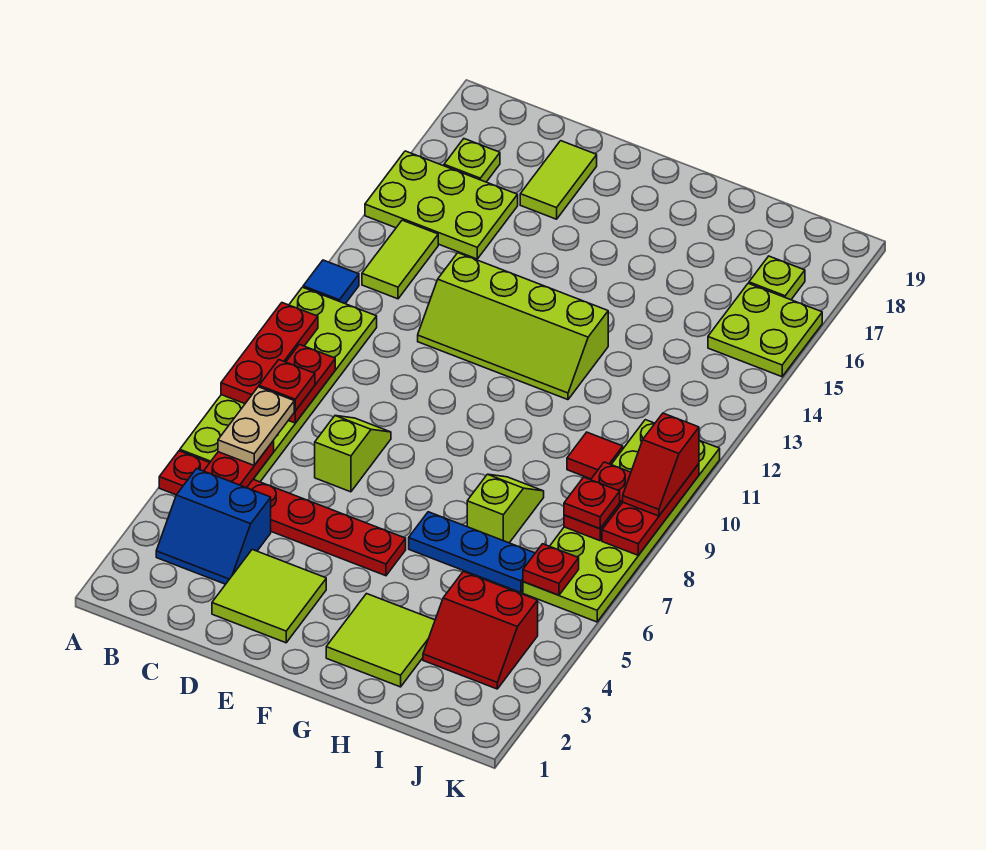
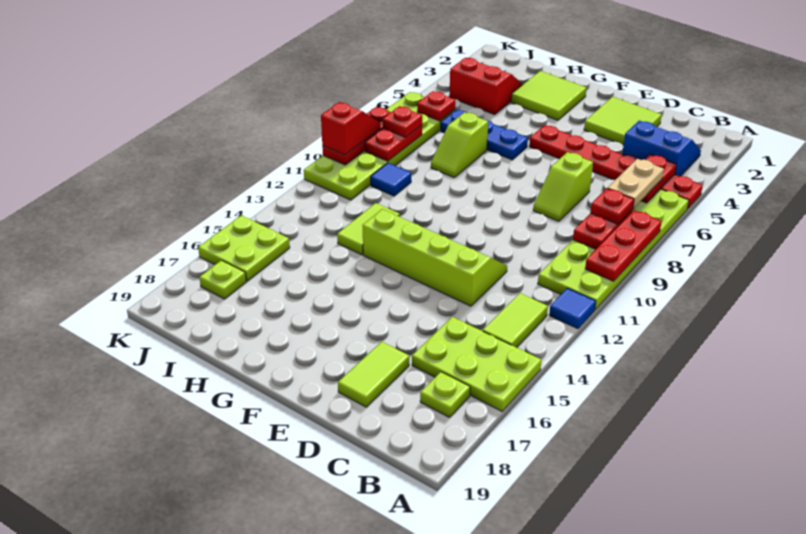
none -> lime tile H12:H13 level 1
red tile I10 level 1 -> blue tile I10 level 1

